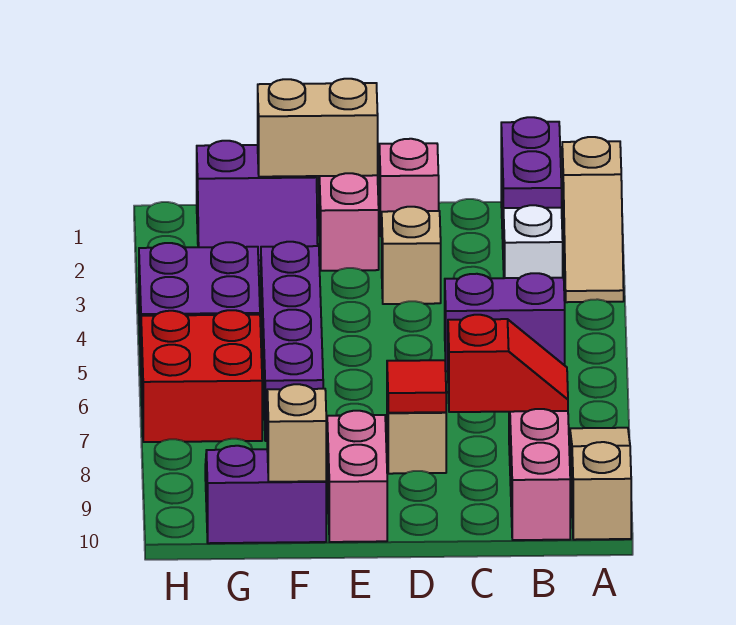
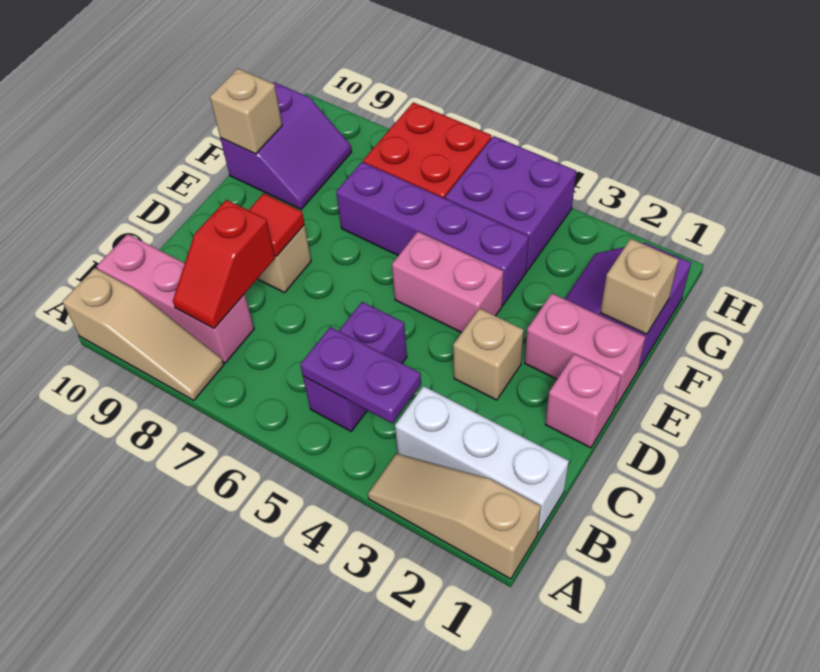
purple plate B1:B2 level 2 -> purple plate B4:B5 level 2
tan brick E1:F1 level 2 -> tan brick F1 level 2
pink brick E9:E10 level 1 -> pink brick E4:E5 level 1

